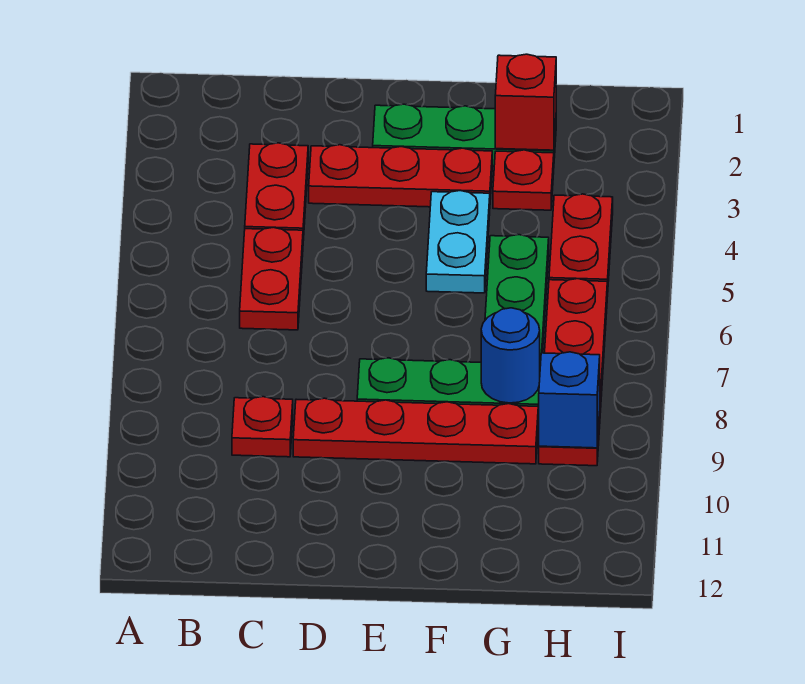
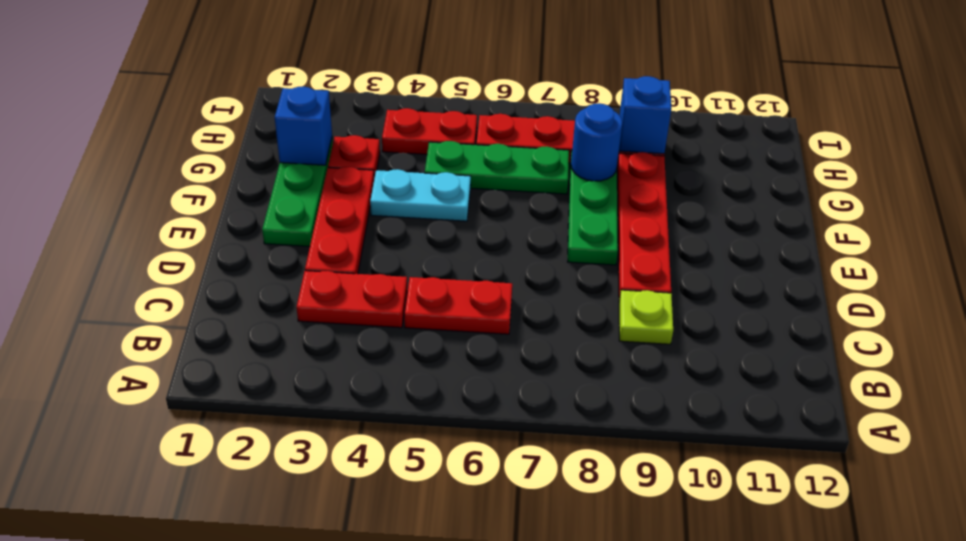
red plate C9 level 1 -> lime plate C9 level 1
red brick G2 level 2 -> blue brick G2 level 2

